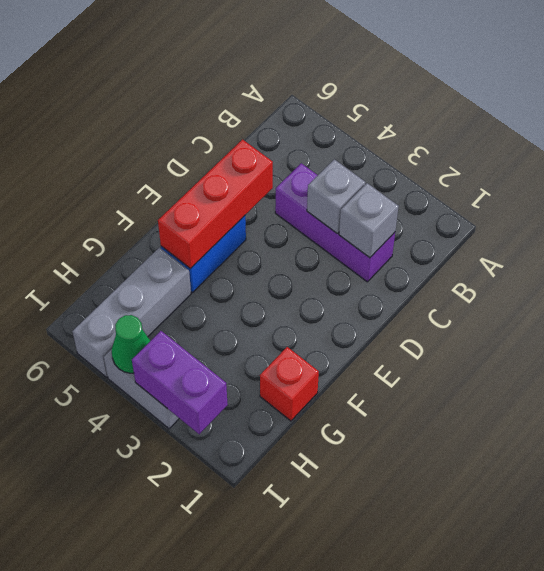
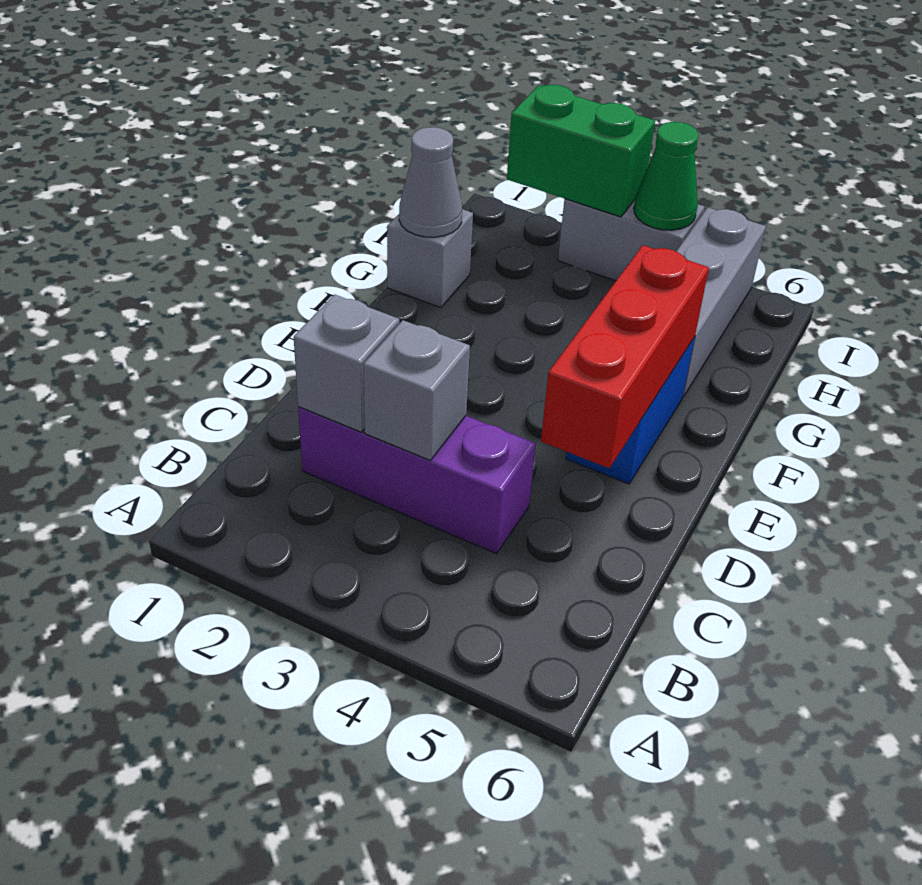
red brick G1 level 1 -> grey brick G1 level 1
none -> grey cone G1 level 2
purple brick I2:I3 level 2 -> green brick I2:I3 level 2

